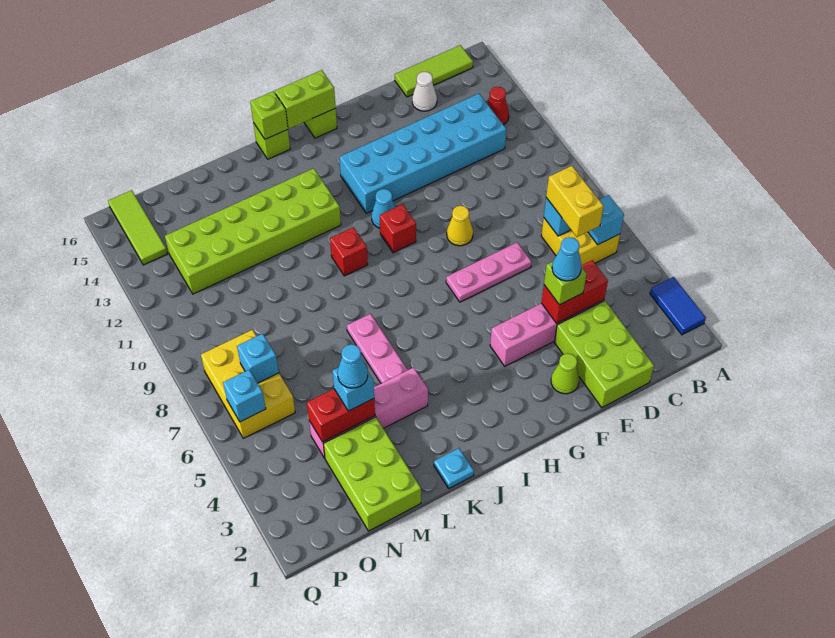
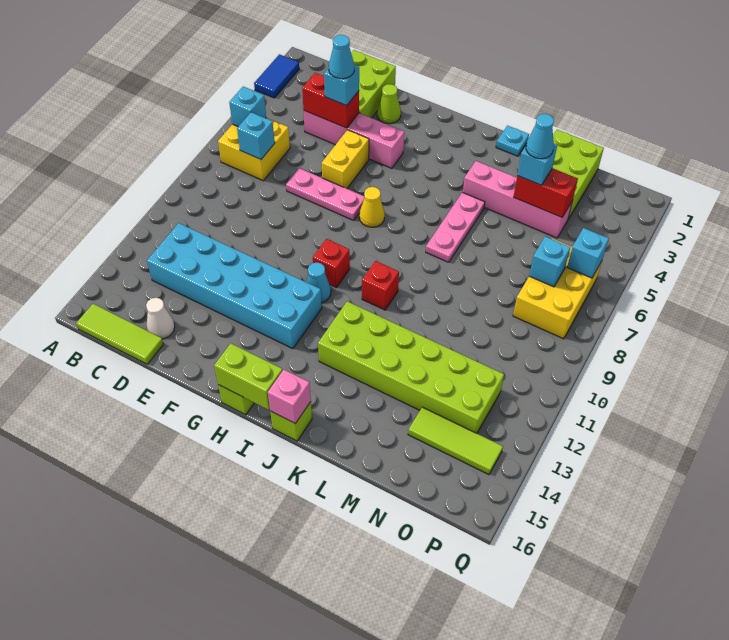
red cone B13 level 1 -> none
yellow brick C6:C7 level 3 -> yellow brick F5:F6 level 1
lime brick E4 level 3 -> cyan brick E4 level 3
yellow cone F9 level 1 -> yellow cone H7 level 1
lime brick J16 level 2 -> pink brick J16 level 2
lime tile P14:P16 level 1 -> lime tile N14:P14 level 1

